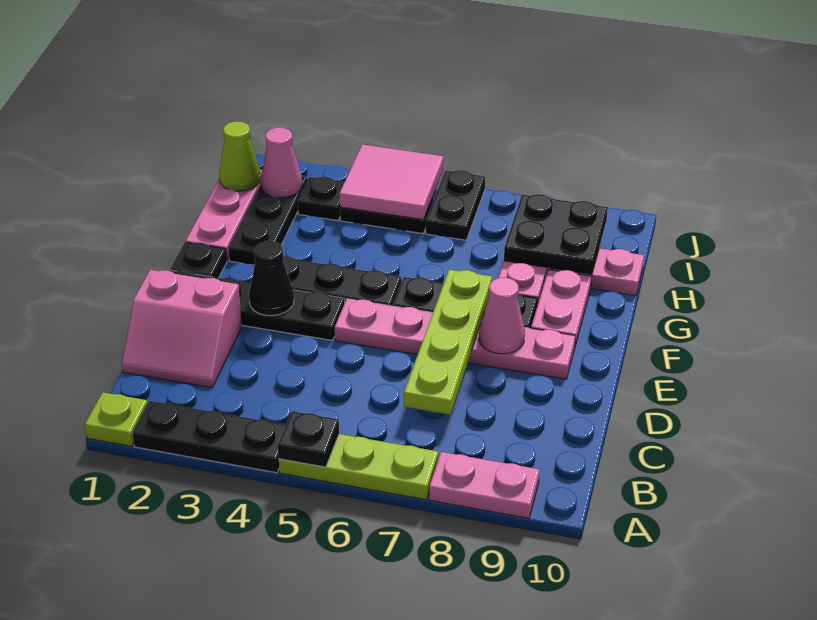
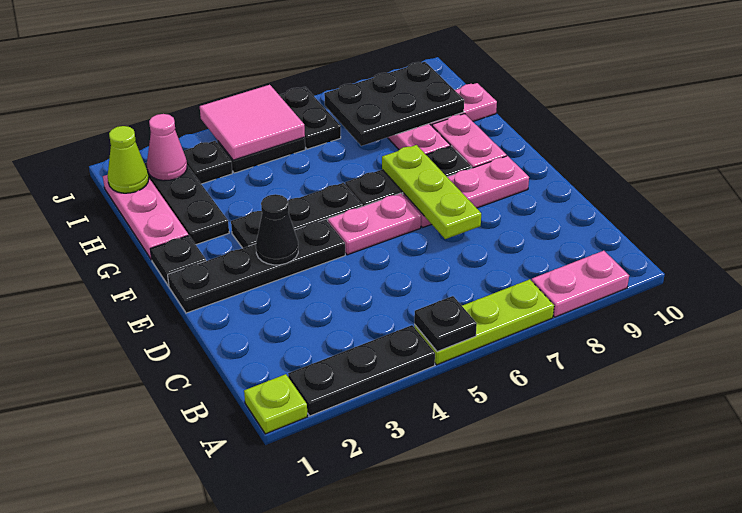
pink slope C1:D2 level 1 top D -> none
lime plate C7:F7 level 2 -> lime plate D7:F7 level 2
pink cone E8 level 2 -> none
black plate H8:I9 level 2 -> black plate H7:I9 level 2

